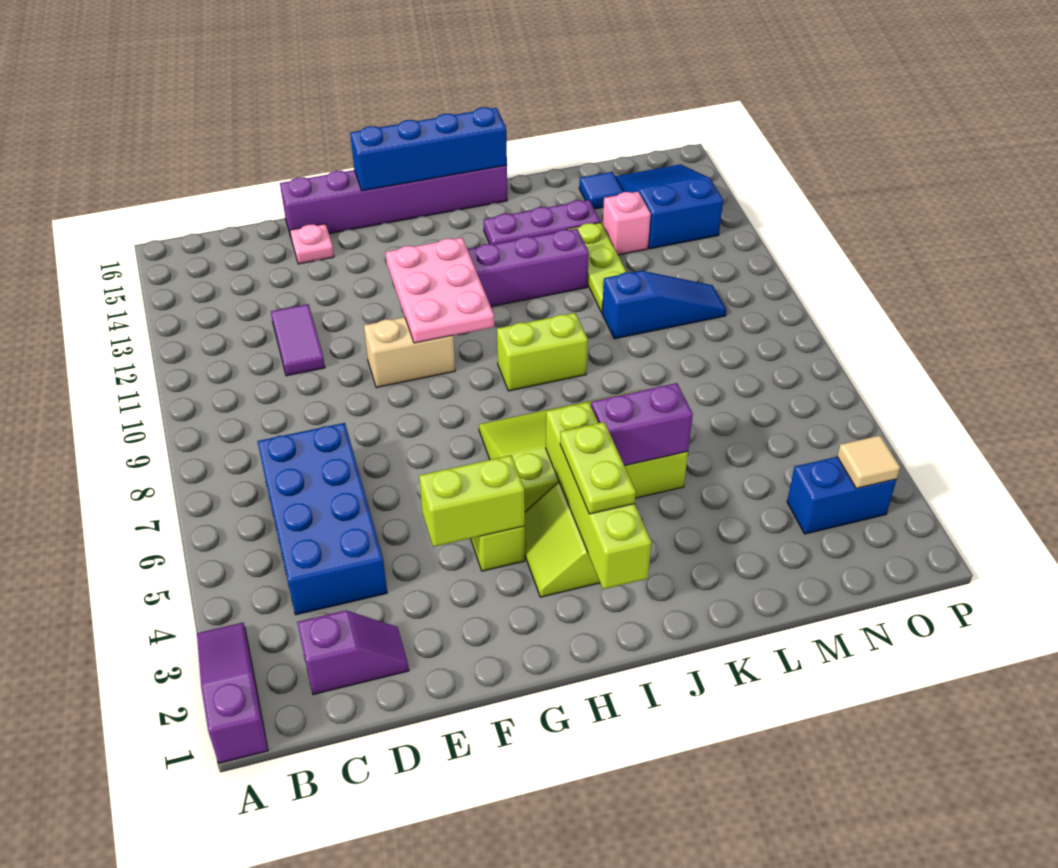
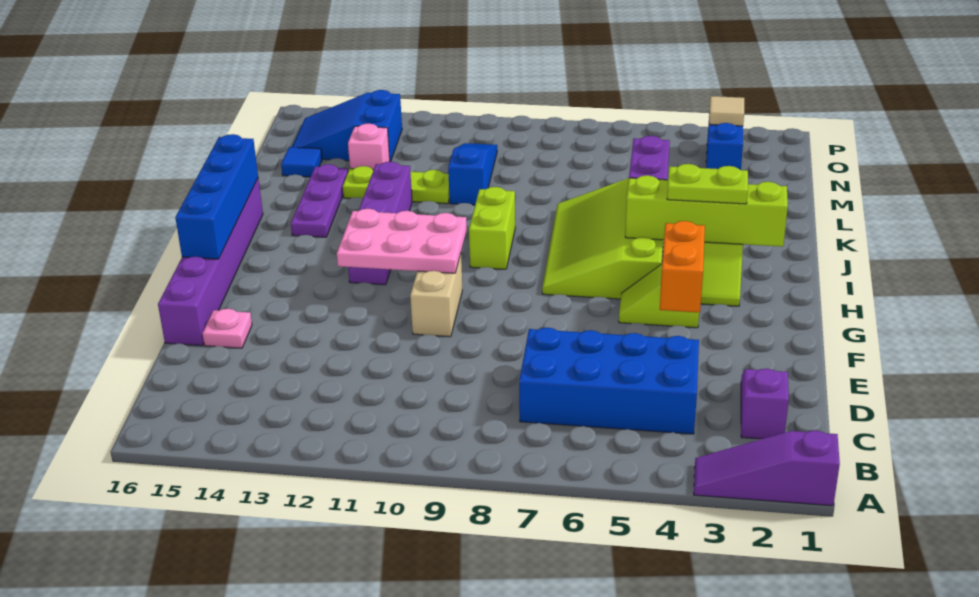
purple tile D11:D12 level 1 -> none
lime brick F4:G4 level 2 -> orange brick F4:G4 level 2

